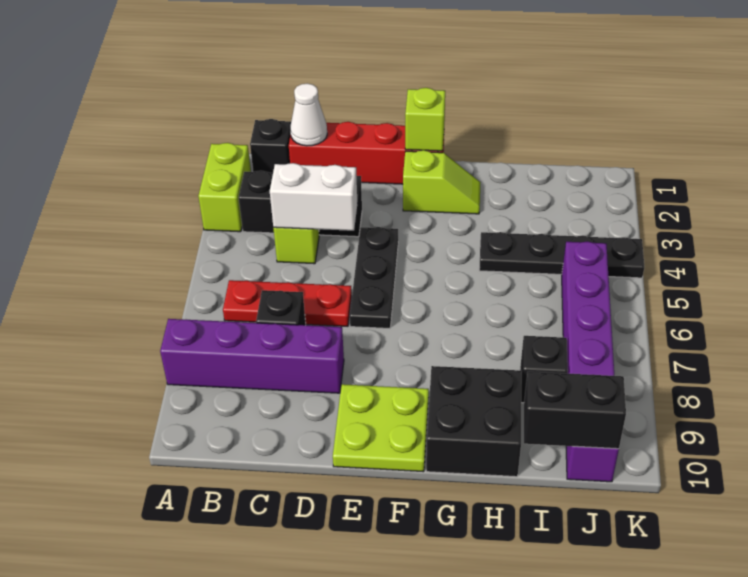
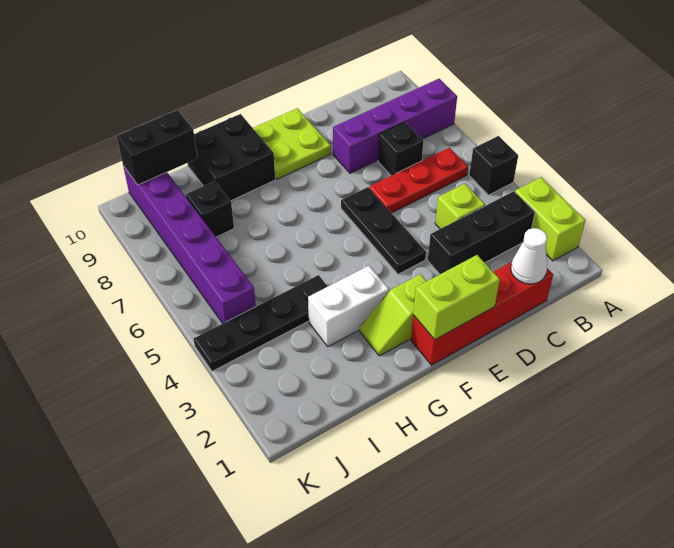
black brick B1 level 1 -> black brick A5 level 1
white brick C4:D4 level 2 -> white brick G3:H3 level 1
lime brick F1 level 2 -> lime brick E1:F1 level 2

